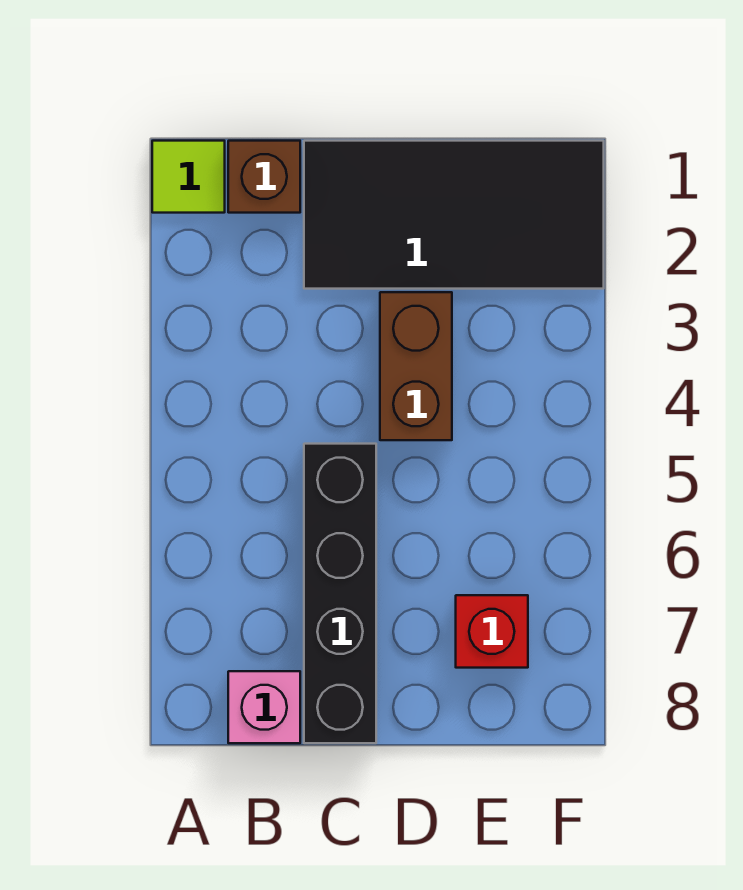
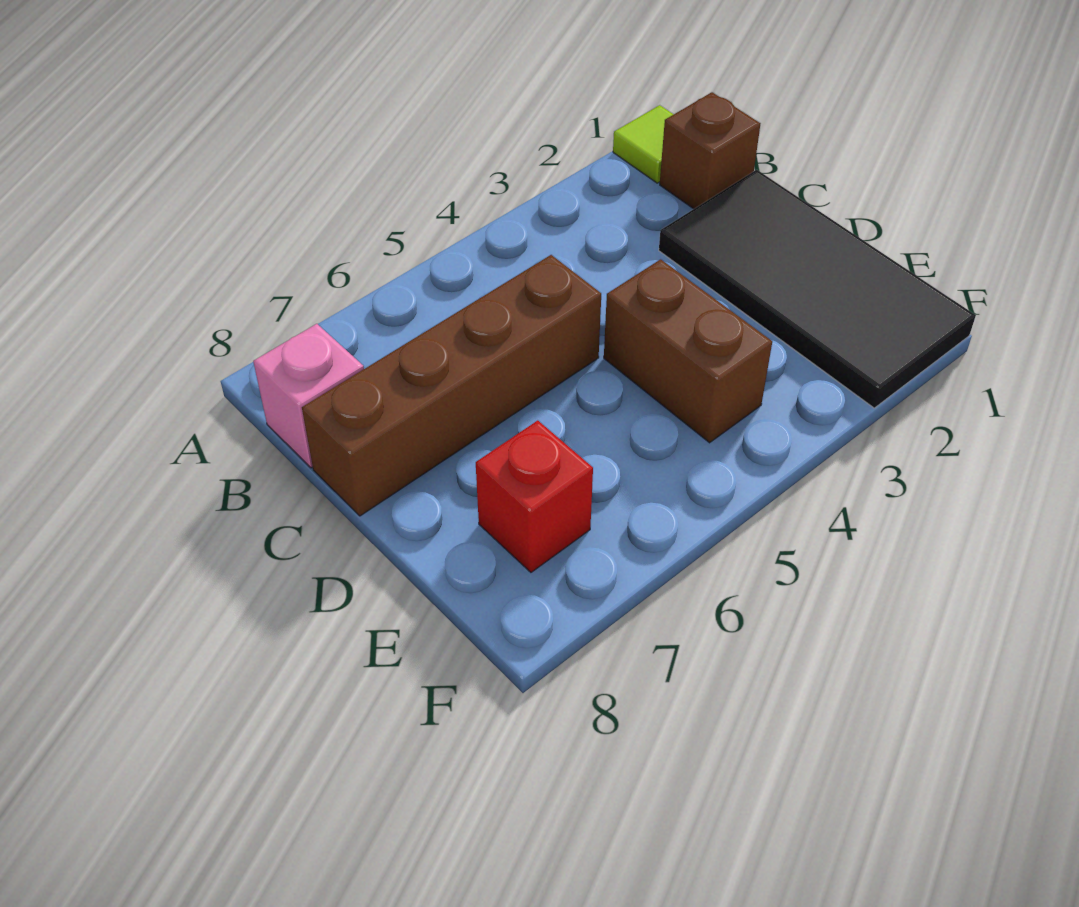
black brick C5:C8 level 1 -> brown brick C5:C8 level 1
brown brick D3:D4 level 1 -> brown brick D4:E4 level 1

